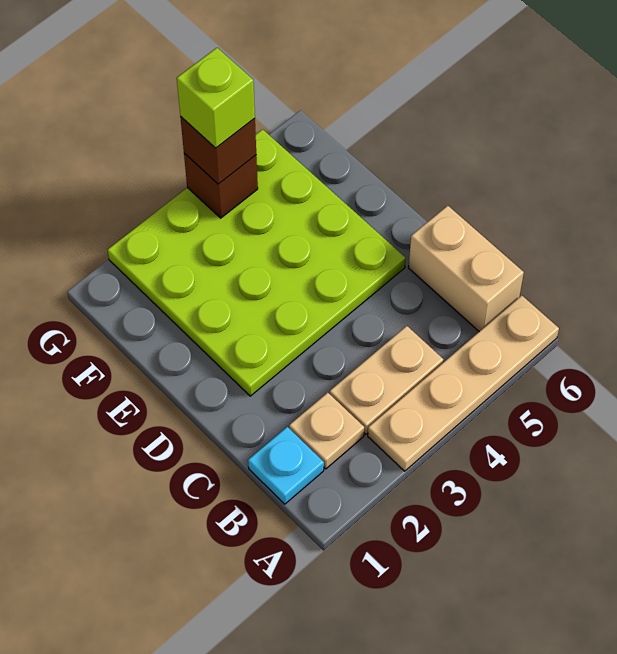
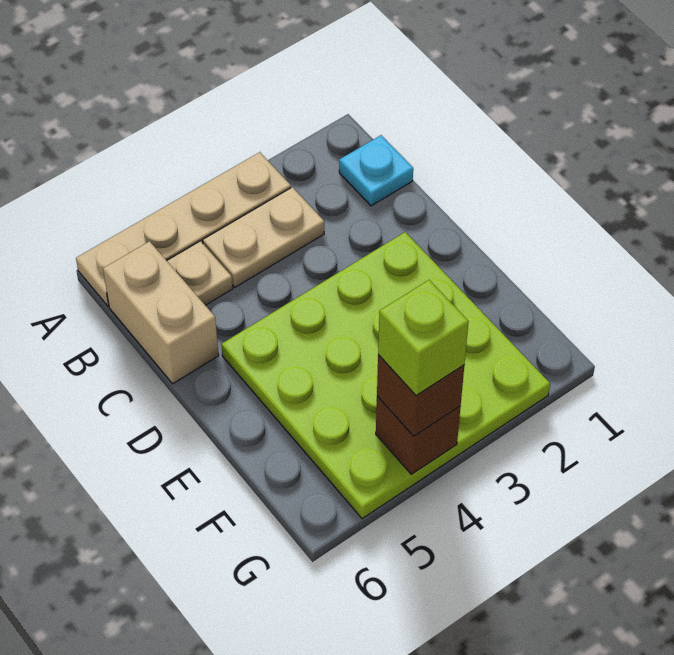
tan plate B2 level 1 -> tan plate B5 level 1

